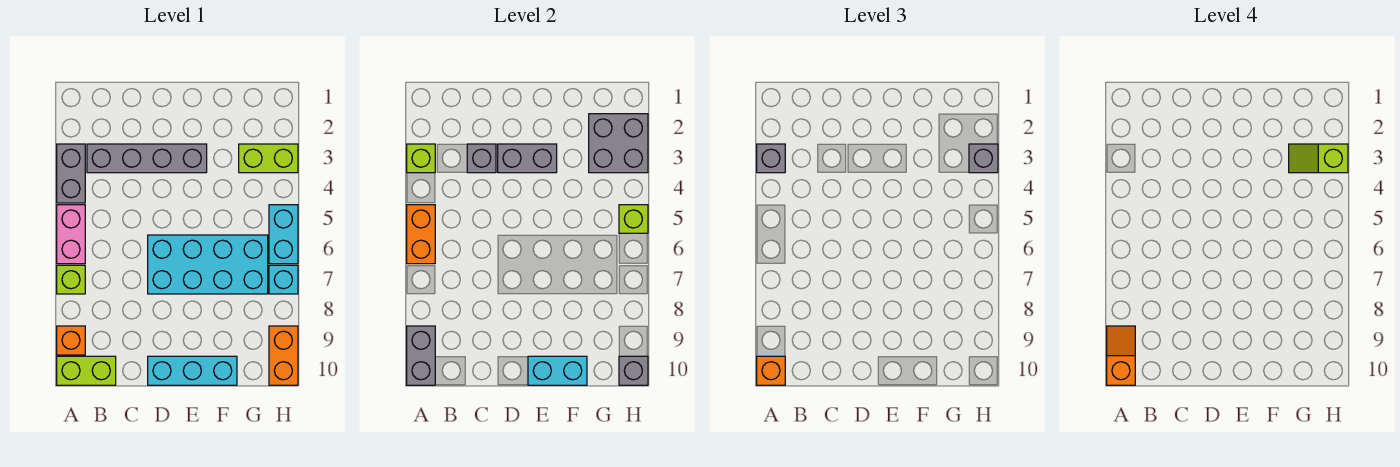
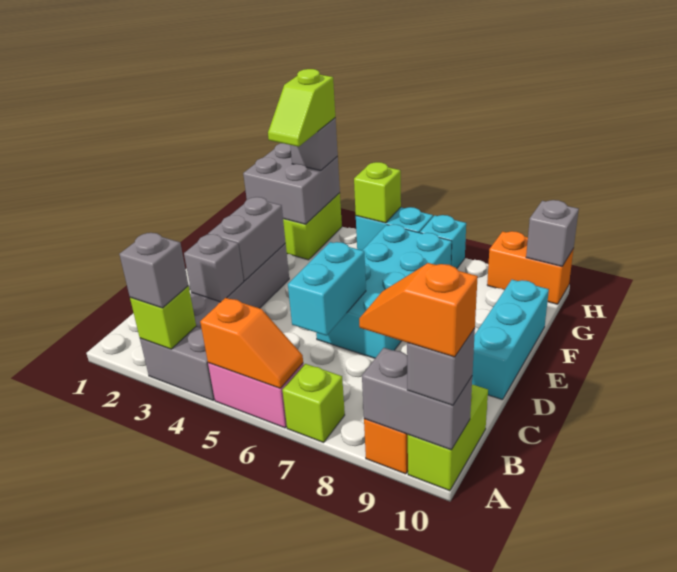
orange brick A5:A6 level 2 -> orange slope A5:A6 level 2 top 5
orange brick A10 level 3 -> grey brick A10 level 3
cyan brick E10:F10 level 2 -> cyan brick C6:D6 level 2

